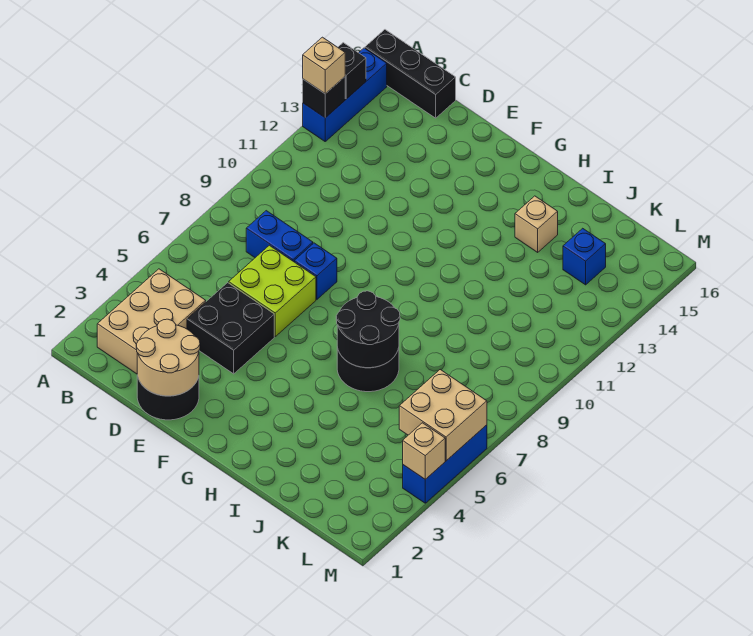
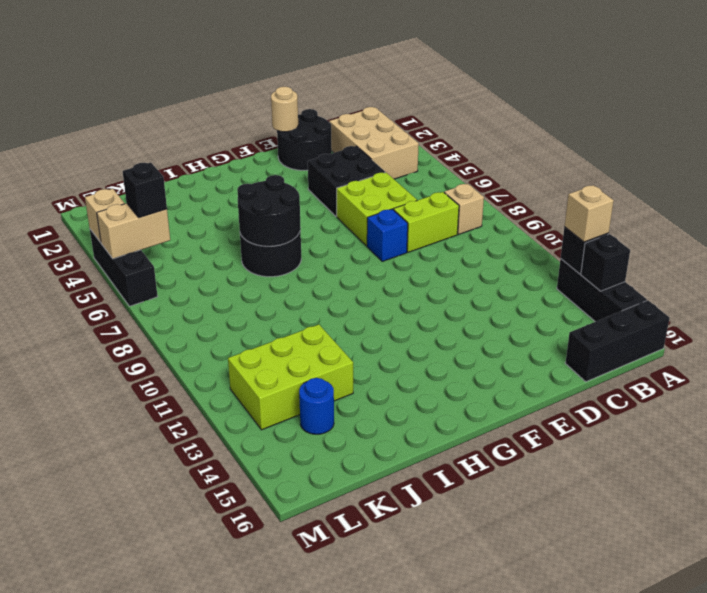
blue brick A13:A15 level 1 -> black brick A13:A15 level 1
blue brick C8:D8 level 1 -> lime brick C8:D8 level 1
tan round brick D1:E2 level 2 -> tan round brick E1 level 2
tan brick I14 level 1 -> tan brick B8 level 1
none -> lime brick J12:L13 level 1
blue brick K14 level 1 -> blue round brick K14 level 1
tan brick L5:M6 level 2 -> tan brick L5:M5 level 2
none -> black brick L5 level 3
blue brick M4:M6 level 1 -> black brick M4:M6 level 1

